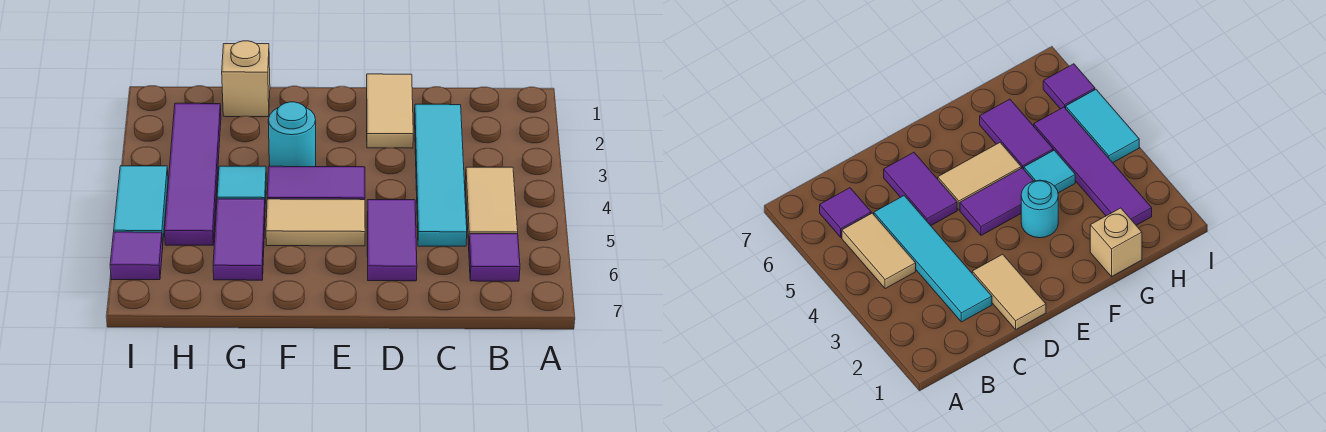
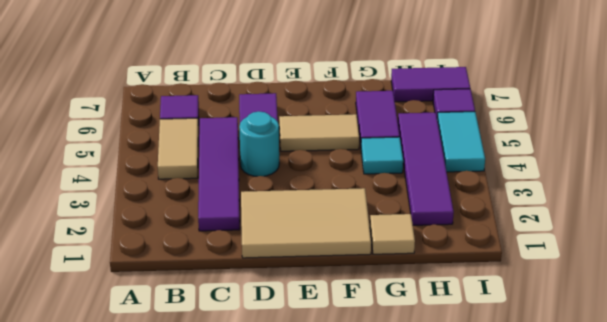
cyan tile C2:C5 level 1 -> purple tile C2:C5 level 1
tan tile D1:D2 level 1 -> tan tile D1:F2 level 1
purple tile E4:F4 level 1 -> purple tile H7:I7 level 1
cyan round brick F3 level 1 -> cyan round brick D4 level 1
tan brick G1 level 1 -> tan tile G1 level 1

